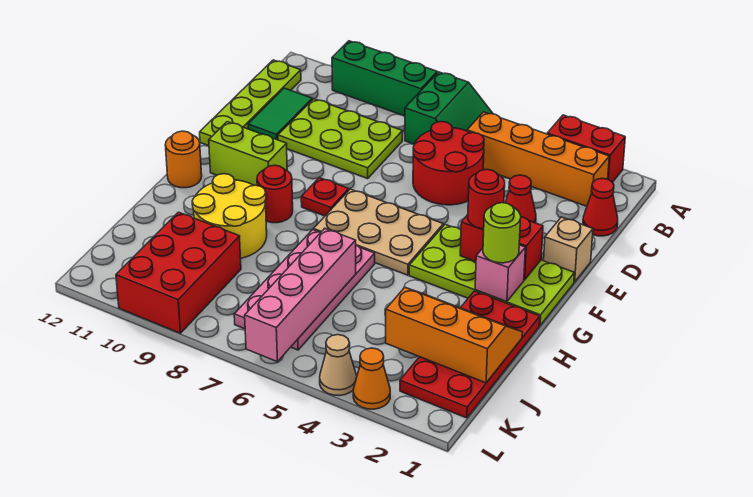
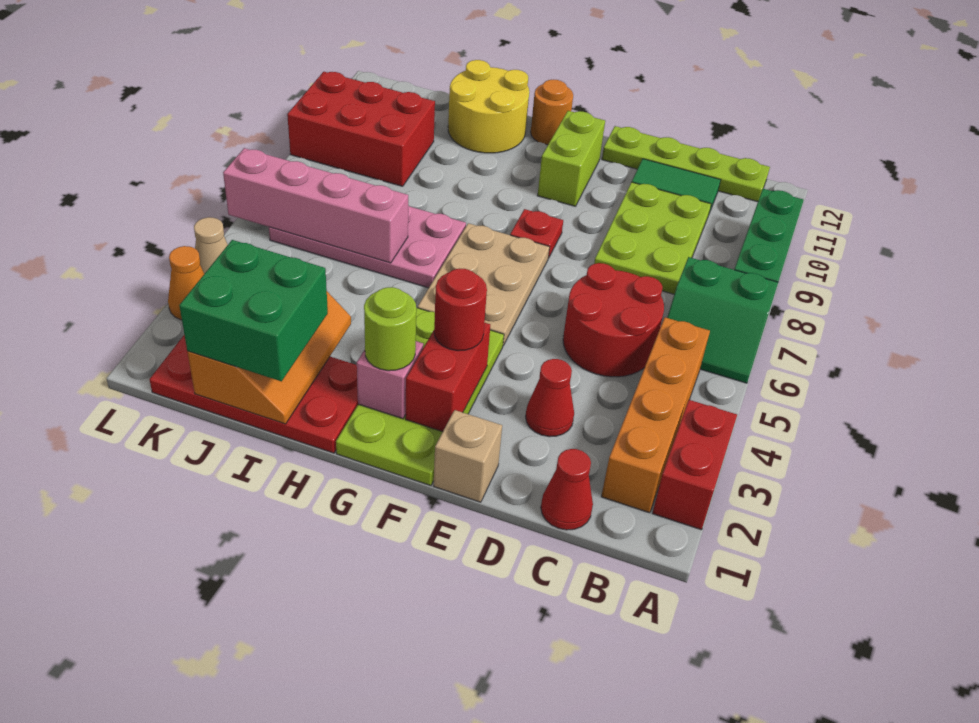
red round brick G9 level 1 -> none
yellow round brick H9:I10 level 1 -> yellow round brick H11:I12 level 1
none -> green brick I1:J2 level 3

